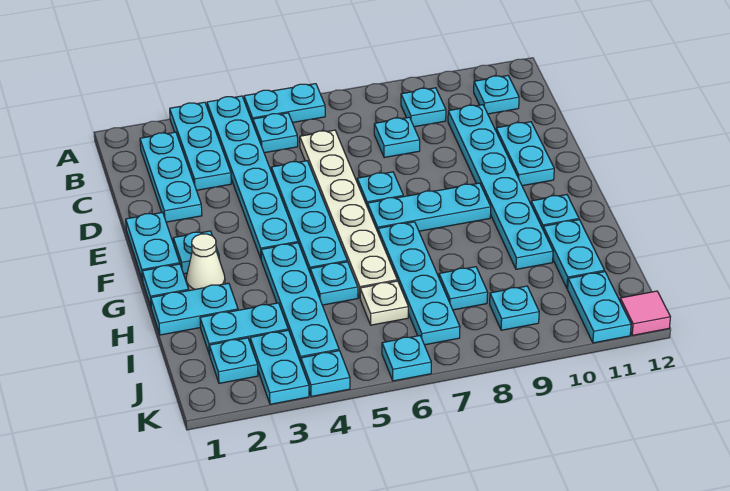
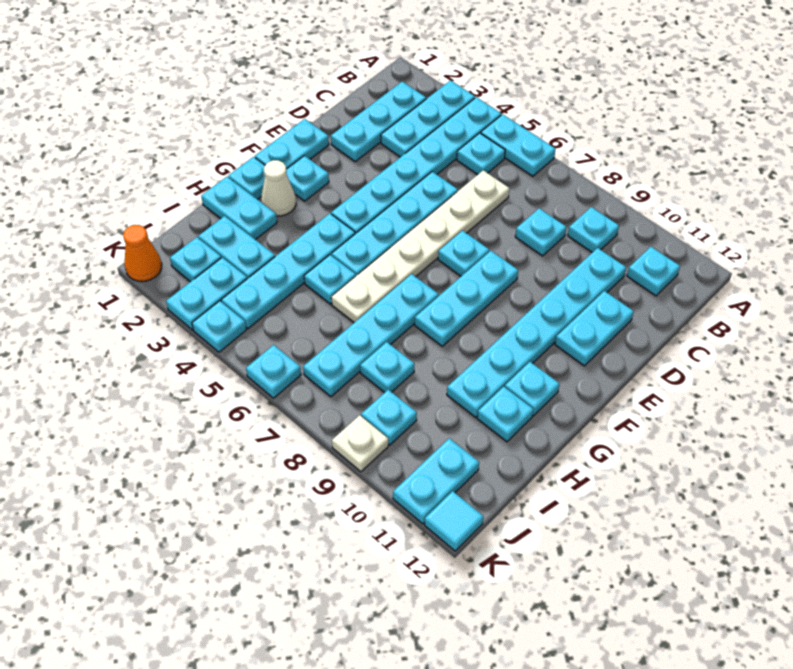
cyan plate F7:F9 level 1 -> cyan plate E8:G8 level 1
cyan plate H11:I11 level 1 -> cyan plate H11 level 1
white plate I6 level 1 -> white plate K9 level 1
none -> orange cone K1 level 1
pink tile K12 level 1 -> cyan tile K12 level 1

